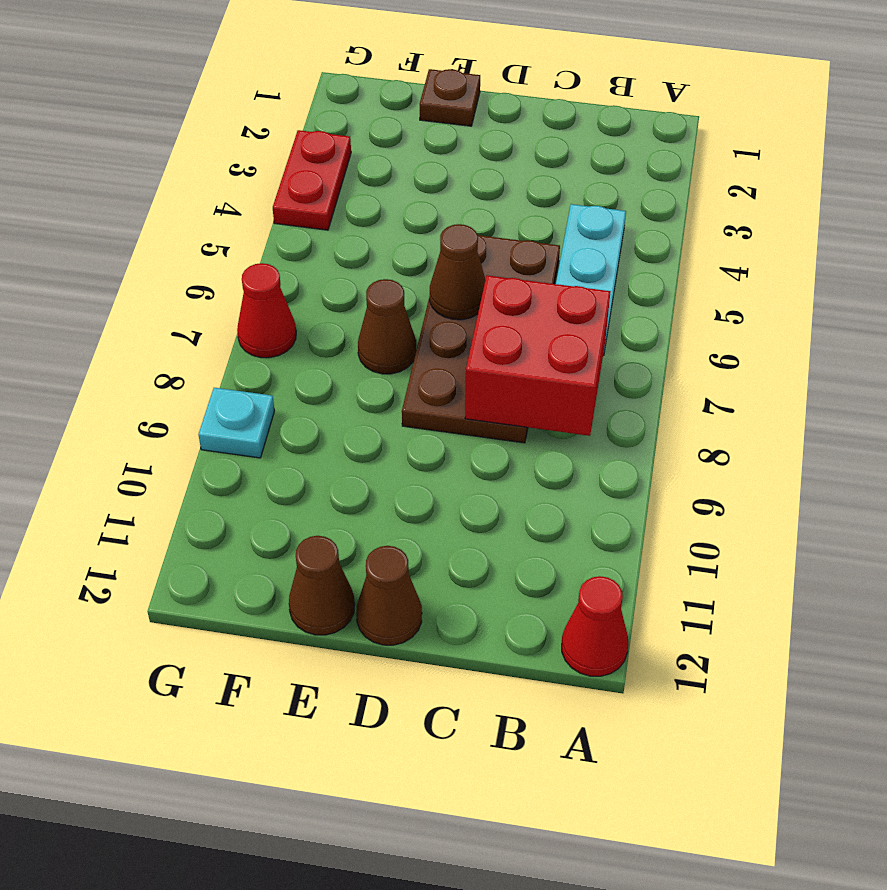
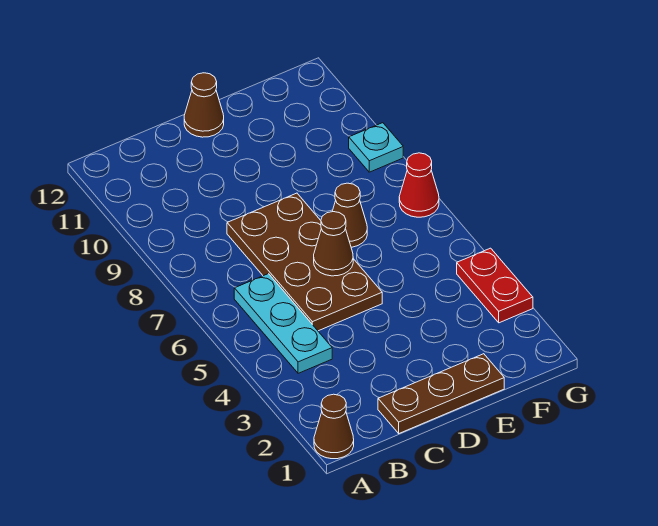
red cone A12 level 1 -> none
red brick B7:C8 level 2 -> none
brown plate E1 level 1 -> brown plate C1:E1 level 1
brown cone E12 level 1 -> brown cone A1 level 1

